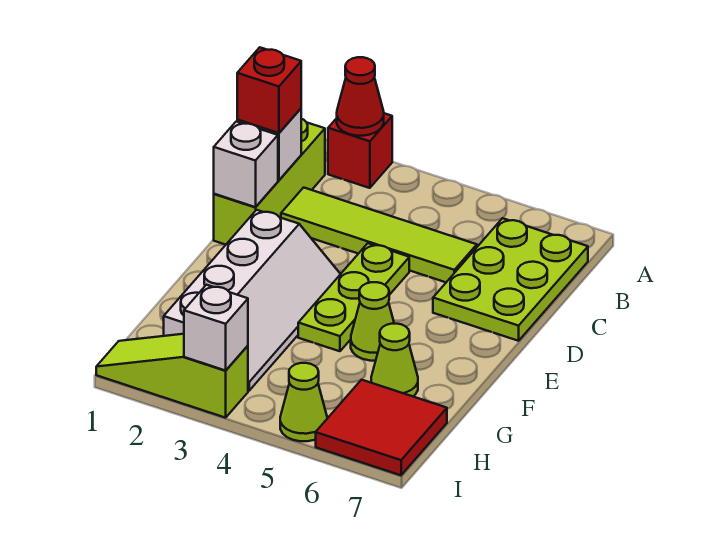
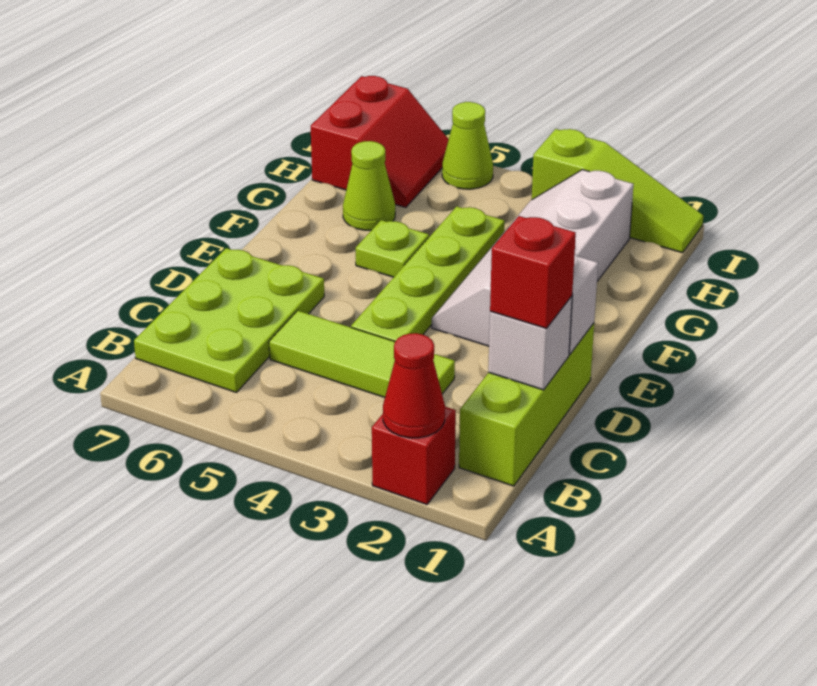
lime tile C2:C5 level 1 -> lime tile C3:C5 level 1
lime plate D4:F4 level 1 -> lime plate D4:G4 level 1
lime cone F5 level 1 -> lime plate F5 level 1
red tile H6:I7 level 1 -> red slope H6:I7 level 1 top 7
white brick I3 level 2 -> none

